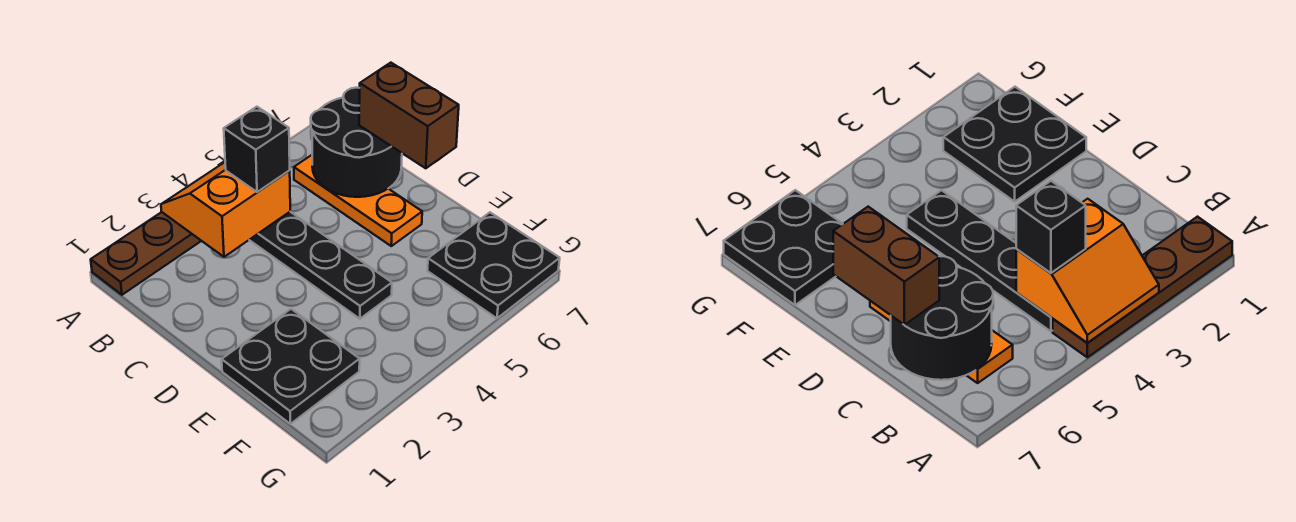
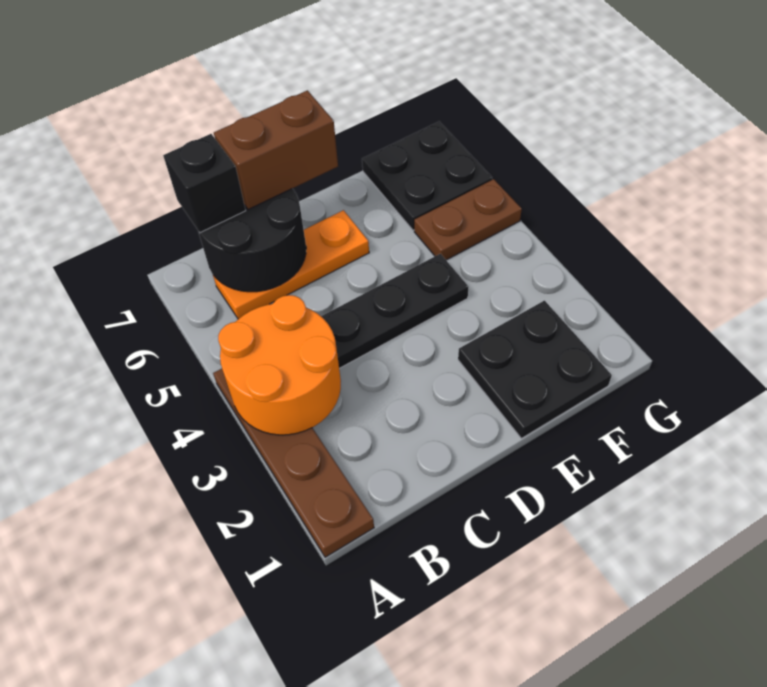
orange slope A3:B4 level 2 top B -> orange round brick A3:B4 level 2
black brick B4 level 3 -> black brick B7 level 3
none -> brown plate F5:G5 level 1

